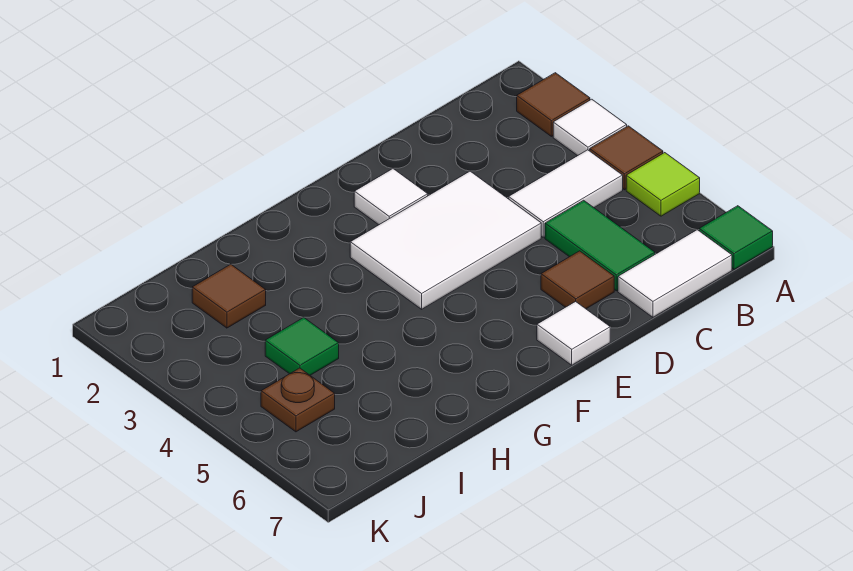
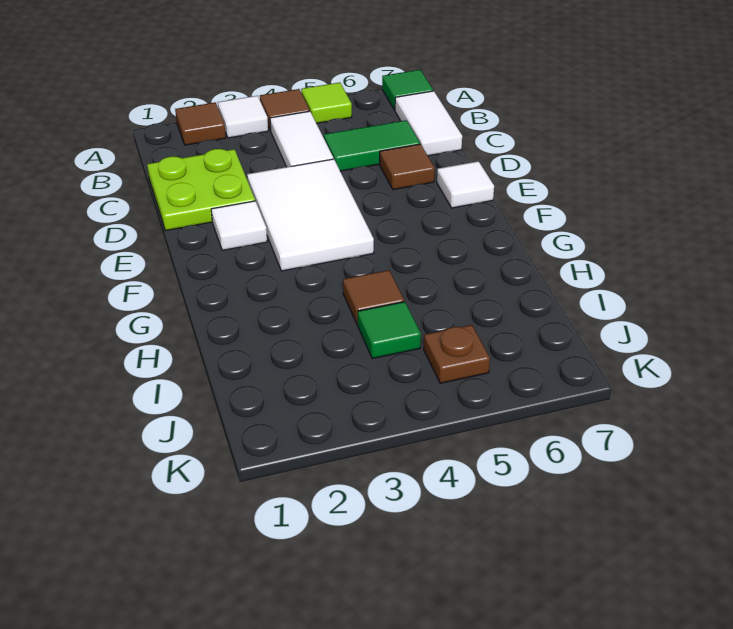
none -> lime plate C1:D2 level 1
brown tile I2 level 1 -> brown tile H4 level 1

